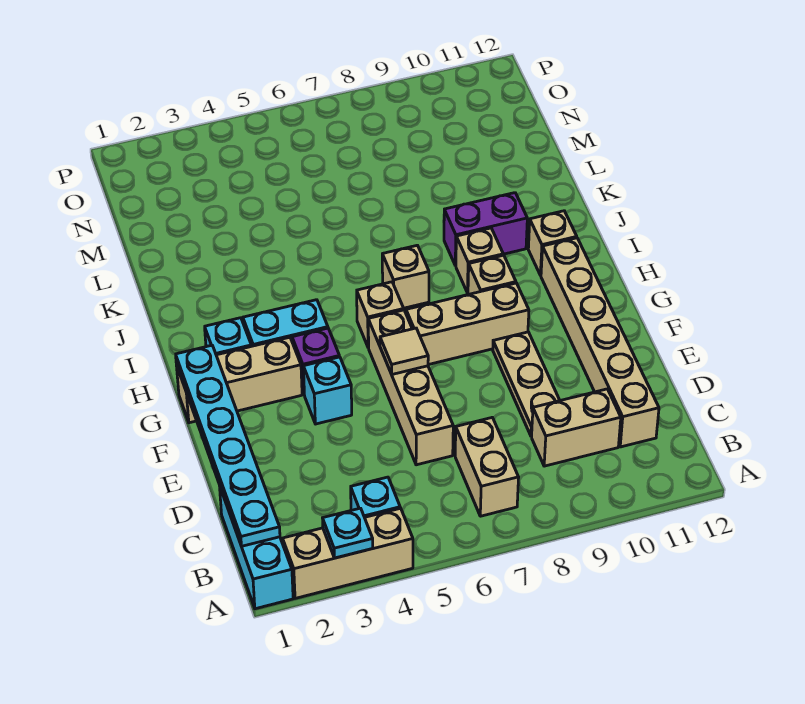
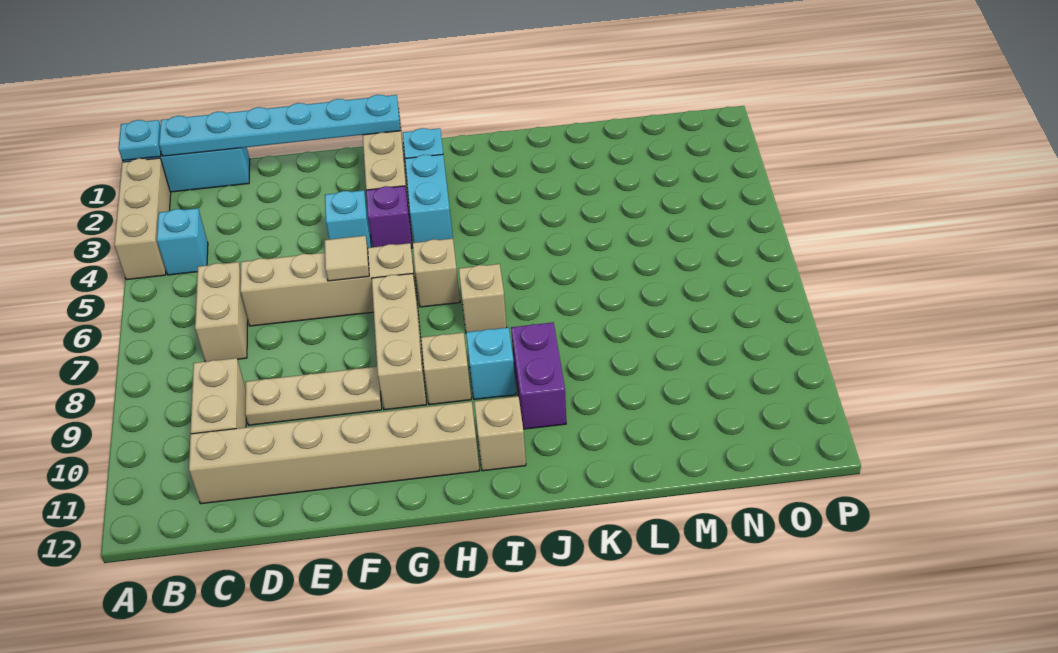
cyan plate A3 level 2 -> cyan plate A1 level 2
tan brick B7:C7 level 1 -> tan brick C6:C7 level 1
tan brick I9 level 1 -> cyan brick I9 level 1

